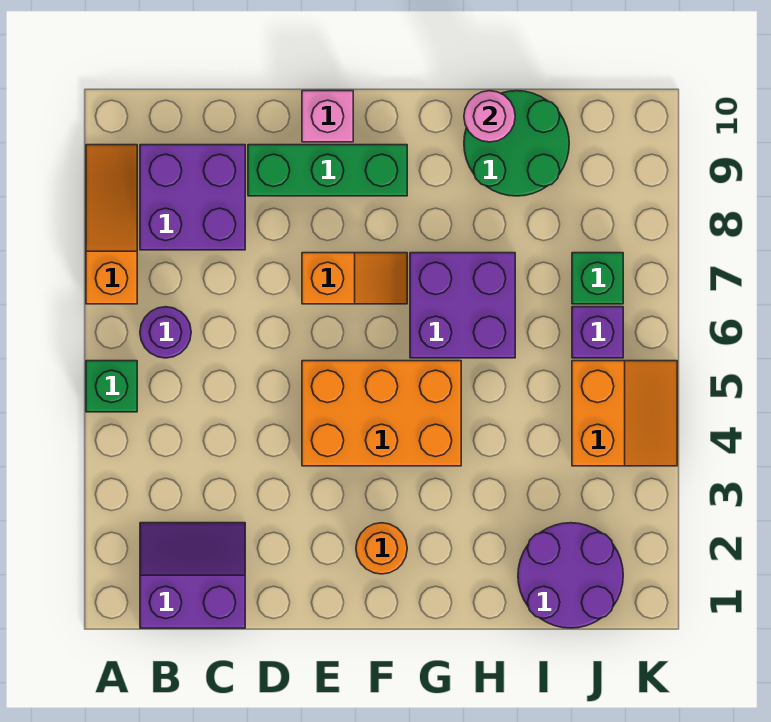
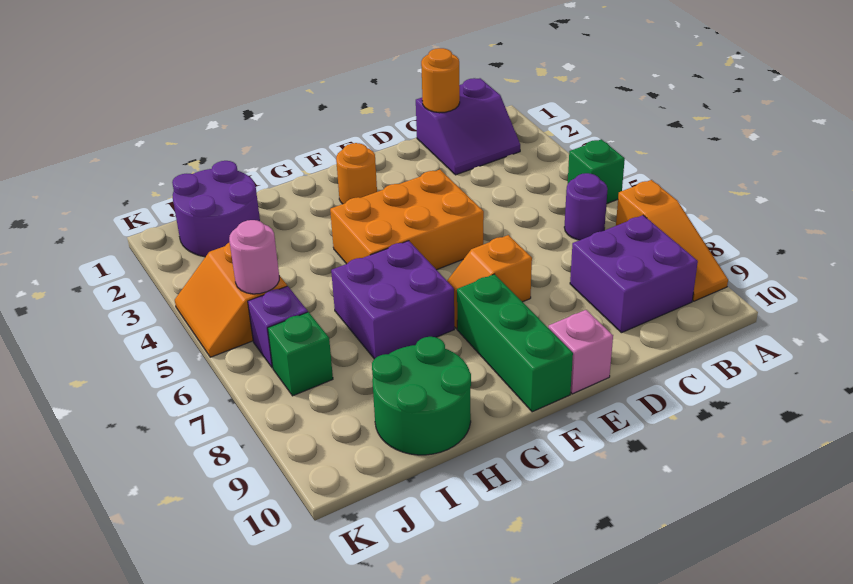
none -> orange round brick C1 level 2
green brick D9:F9 level 1 -> green brick F8:F10 level 1
pink round brick H10 level 2 -> pink round brick J5 level 2

